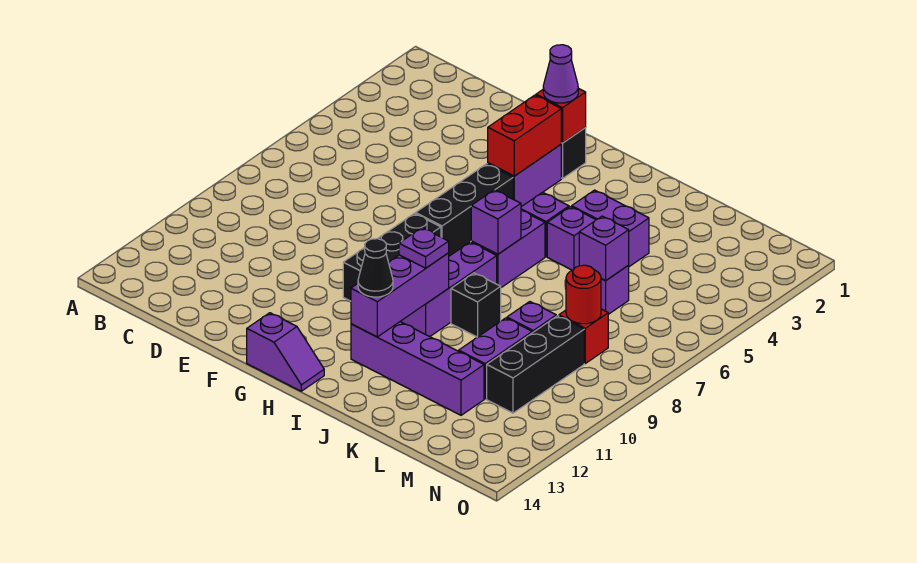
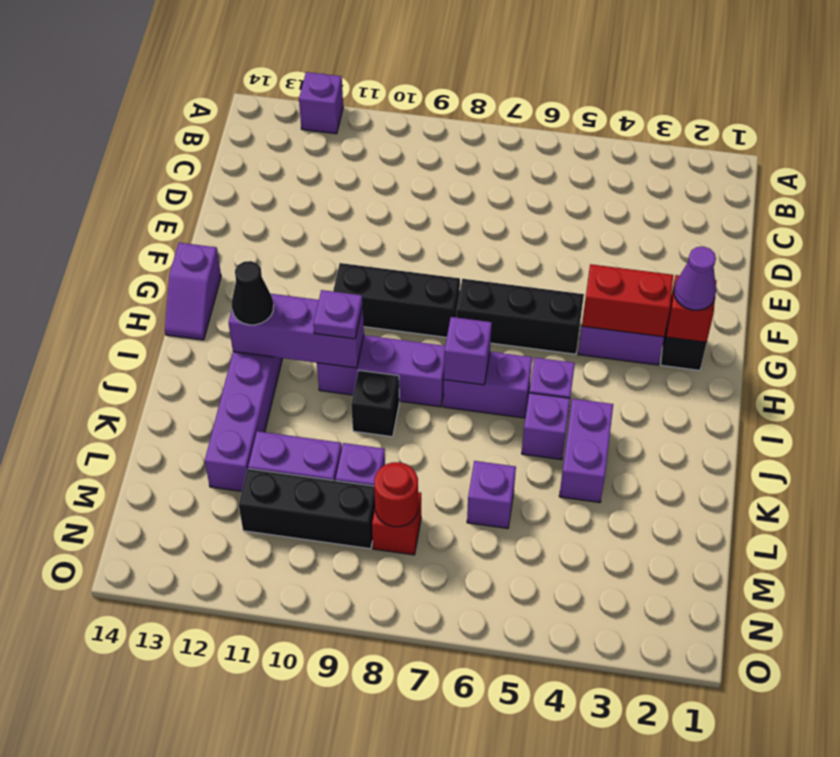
purple brick L6 level 2 -> purple brick A12 level 1

